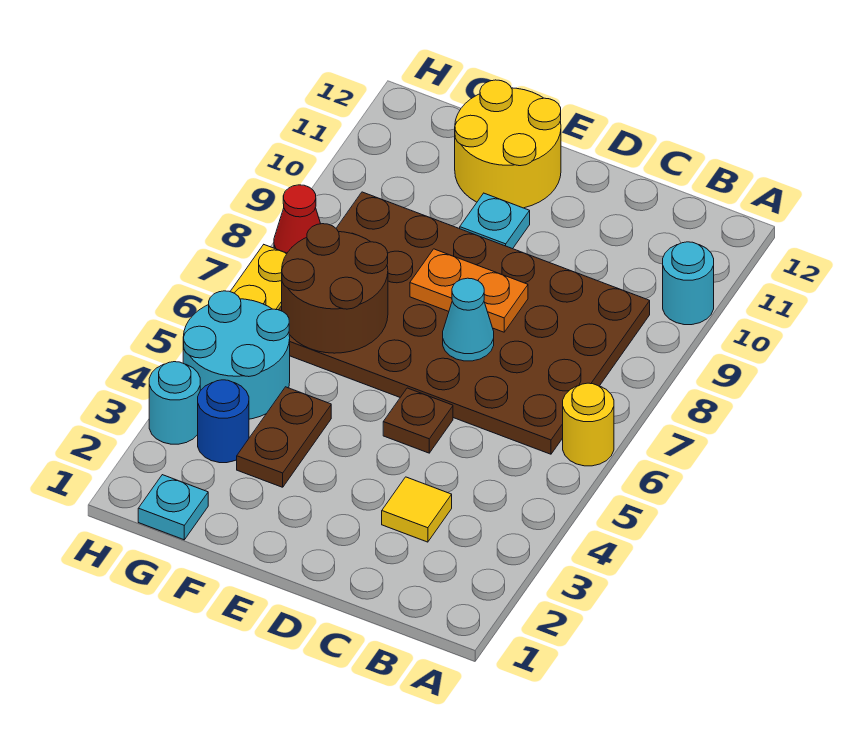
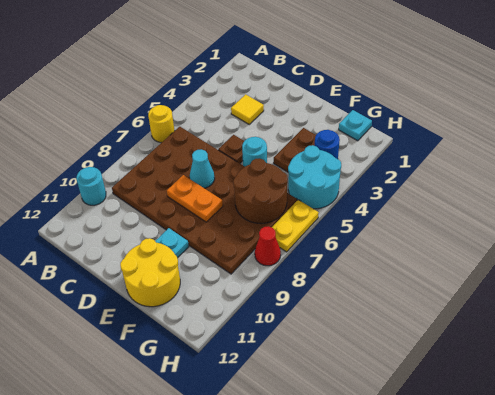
cyan round brick H3 level 1 -> cyan round brick E5 level 1

